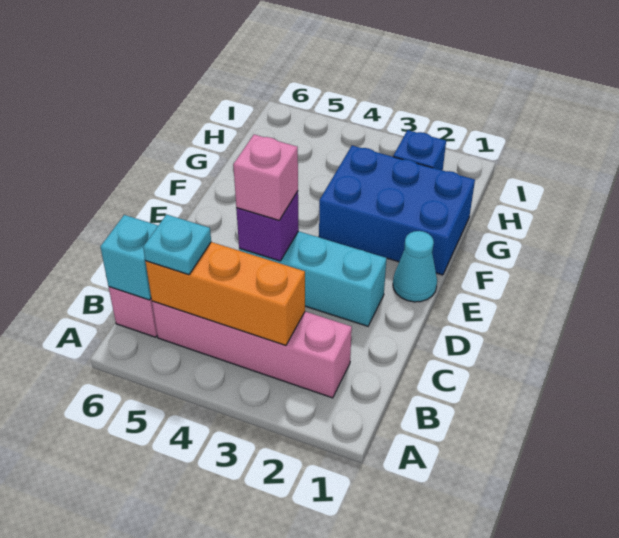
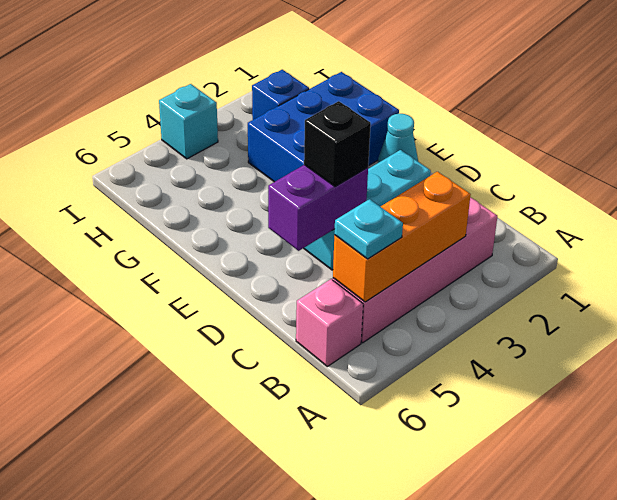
cyan brick B6 level 2 -> cyan brick I4 level 1
purple brick D4 level 2 -> purple brick D4:D5 level 2
pink brick D4 level 3 -> black brick D4 level 3

